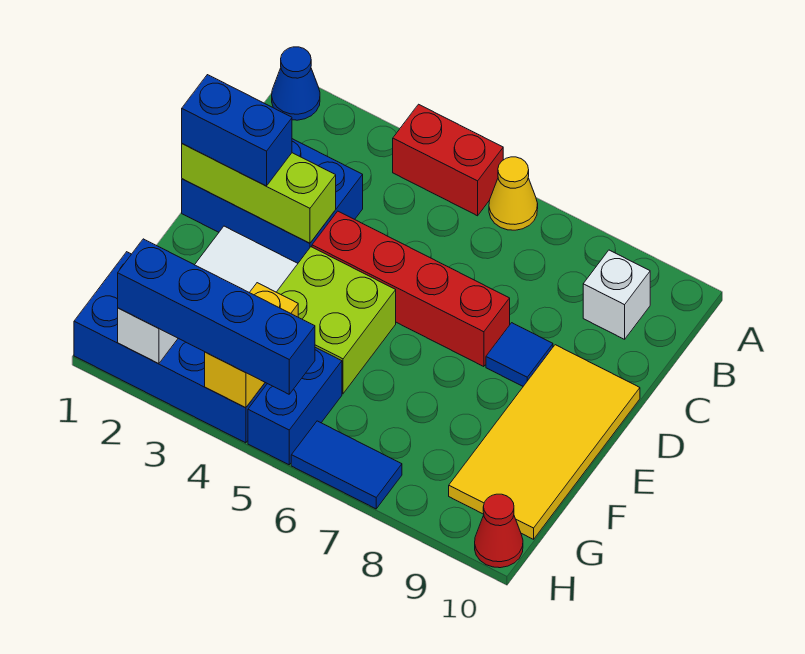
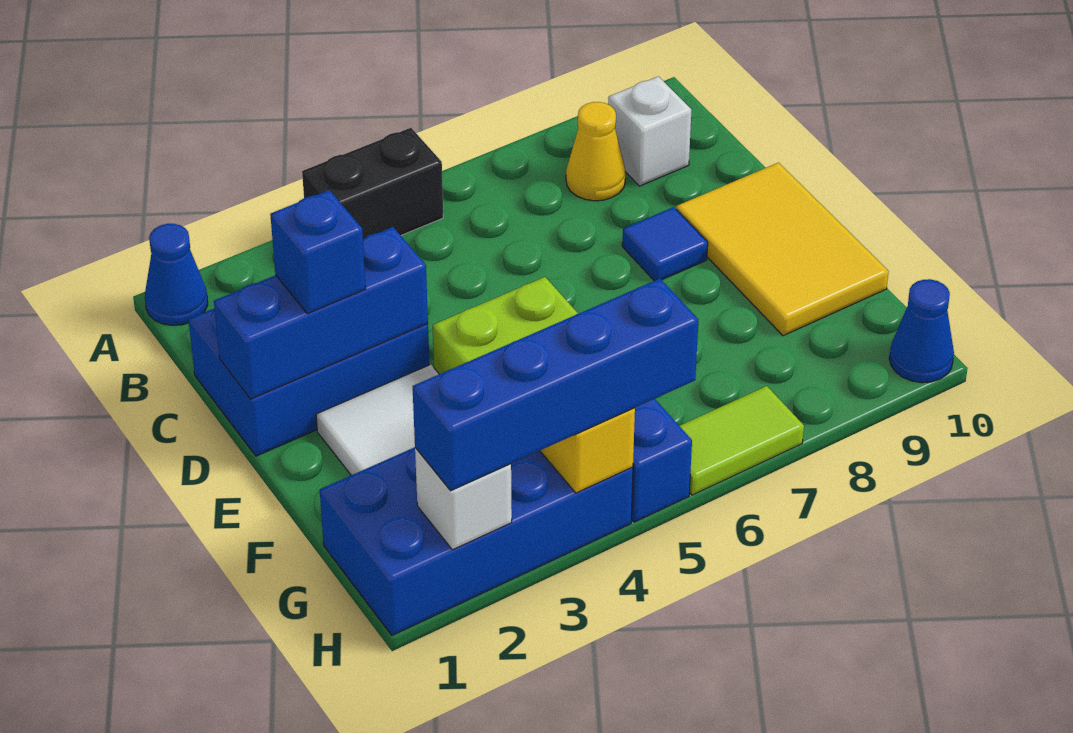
red brick A4:A5 level 1 -> black brick A4:A5 level 1
yellow cone A6 level 1 -> yellow cone B8 level 1
lime brick D1:D3 level 2 -> blue brick D1:D3 level 2
blue brick D1:D2 level 3 -> blue brick D2 level 3
red brick D4:D7 level 1 -> none
yellow tile D9:G10 level 1 -> yellow tile D9:F10 level 1
blue tile H6:H7 level 1 -> lime tile H6:H7 level 1
red cone H10 level 1 -> blue cone H10 level 1

